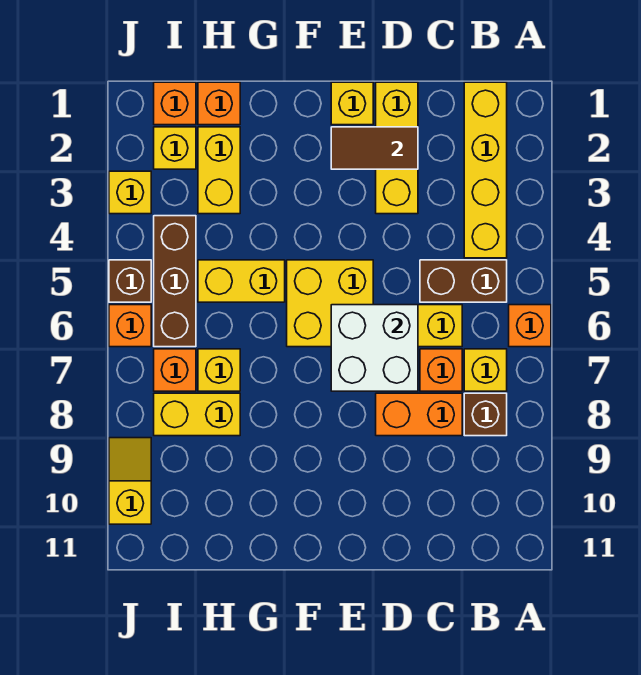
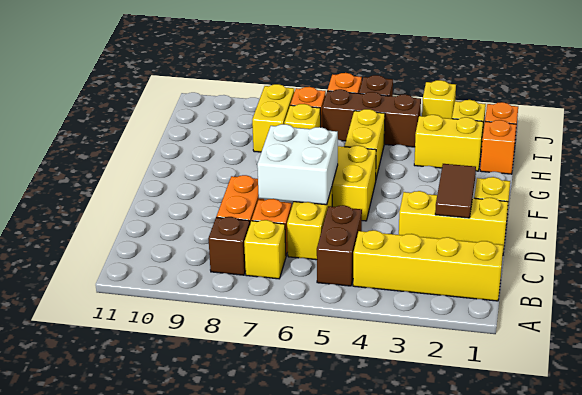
orange brick A6 level 1 -> none
yellow slope J9:J10 level 1 top 10 -> none

